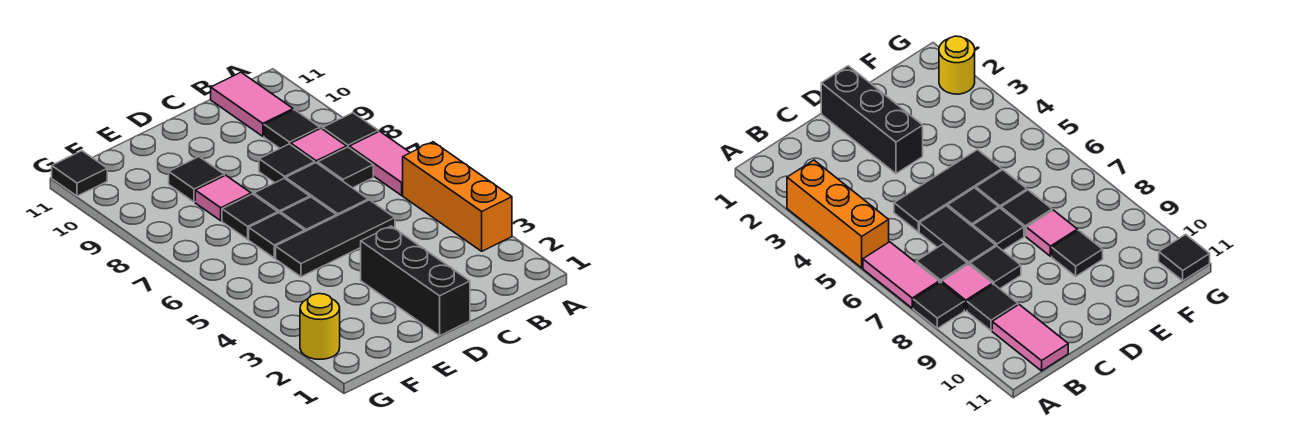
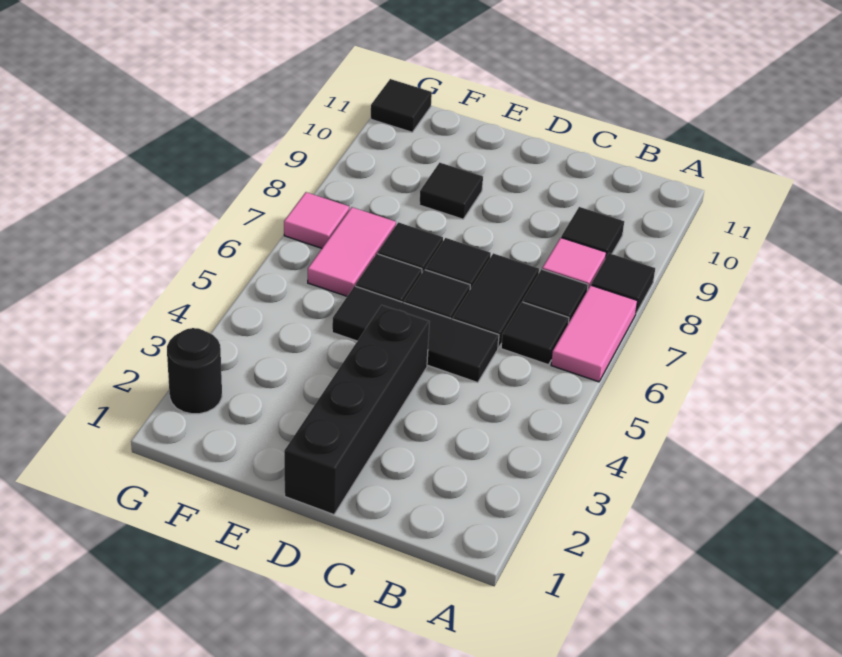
orange brick A3:A5 level 1 -> none
pink tile B10:B11 level 1 -> pink tile F6:F7 level 1
black tile C8 level 1 -> black tile B6 level 1
black brick D1:D3 level 1 -> black brick D1:D4 level 1
pink tile E8 level 1 -> pink tile G7 level 1
yellow round brick G2 level 1 -> black round brick G2 level 1

